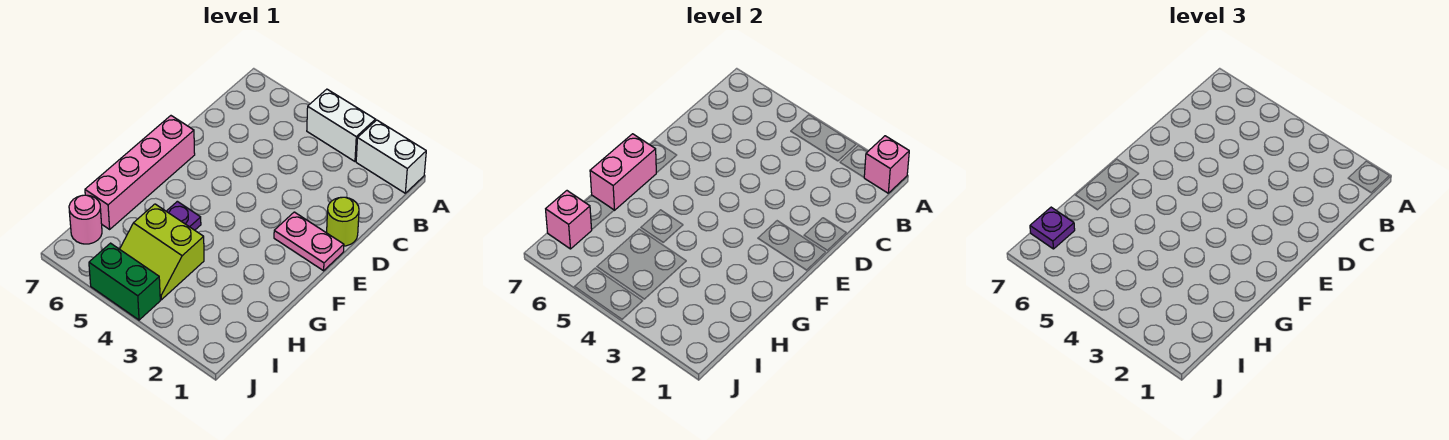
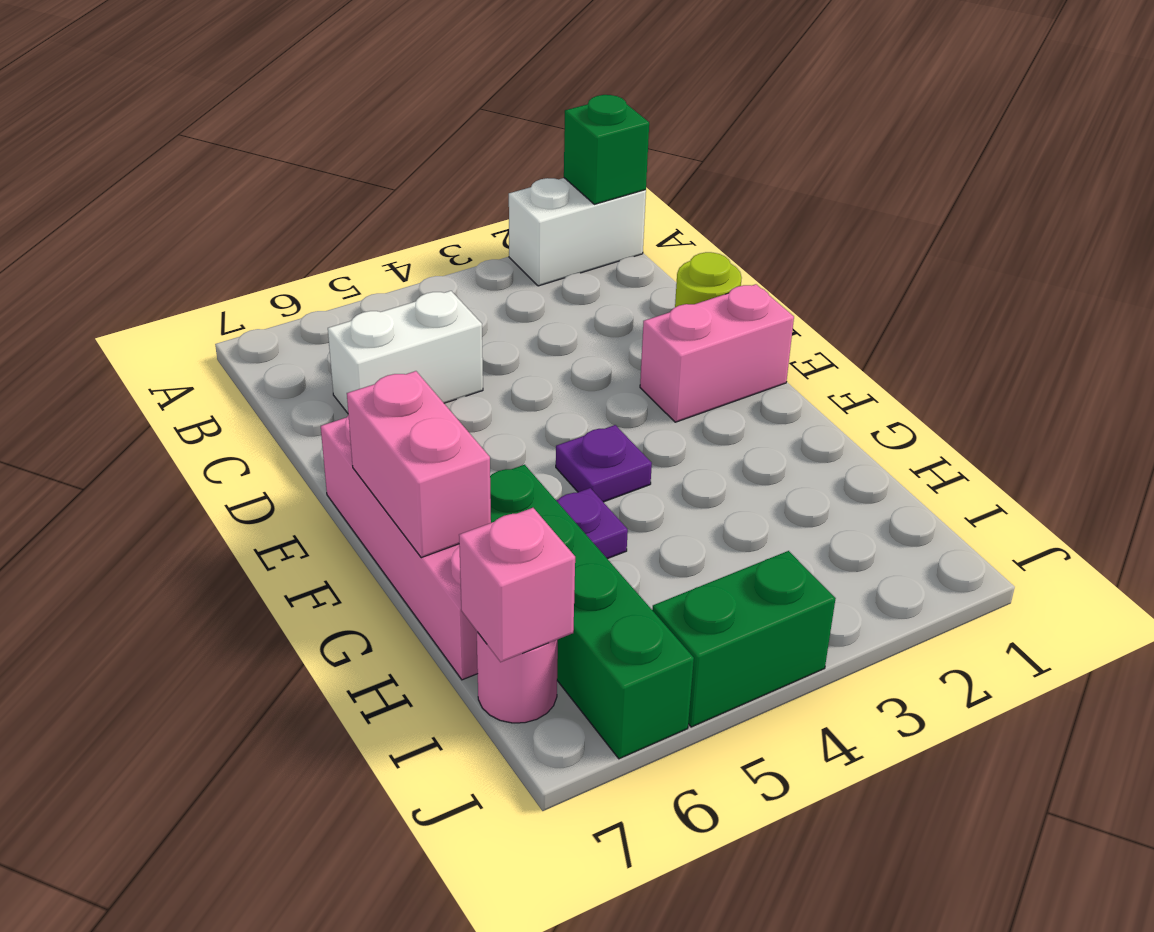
pink brick A1 level 2 -> green brick A1 level 2
white brick A3:A4 level 1 -> white brick C5:C6 level 1
pink plate E1:E2 level 1 -> pink brick E1:E2 level 1
none -> green brick G6:J6 level 1
lime slope H4:I5 level 1 top H -> none
purple plate I7 level 3 -> purple plate F4 level 1

